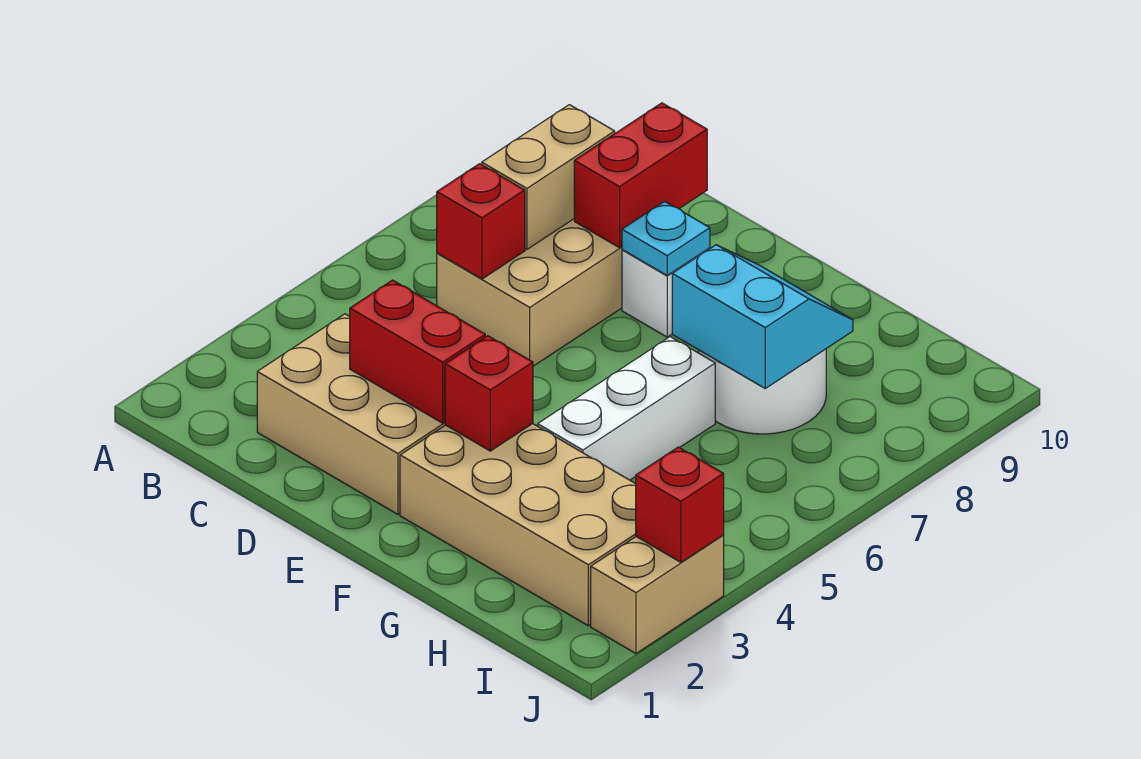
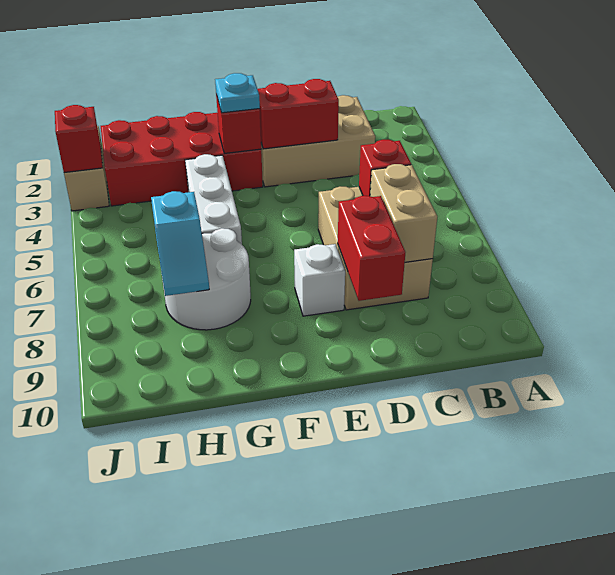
cyan plate E8 level 2 -> cyan plate F3 level 3
tan brick F2:I3 level 1 -> red brick F2:I3 level 1
cyan slope G7:H8 level 2 top 7 -> cyan slope H7:H8 level 2 top 7

